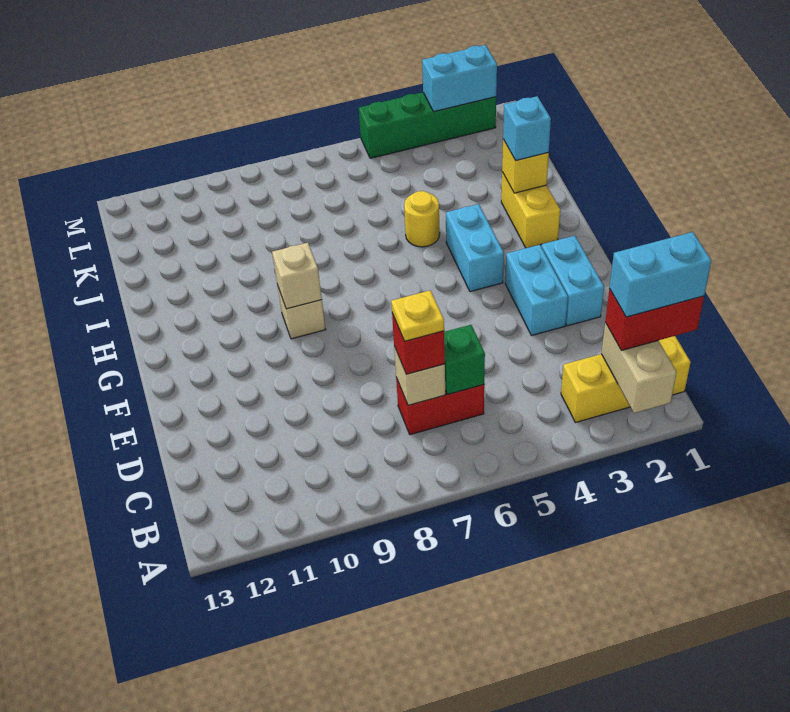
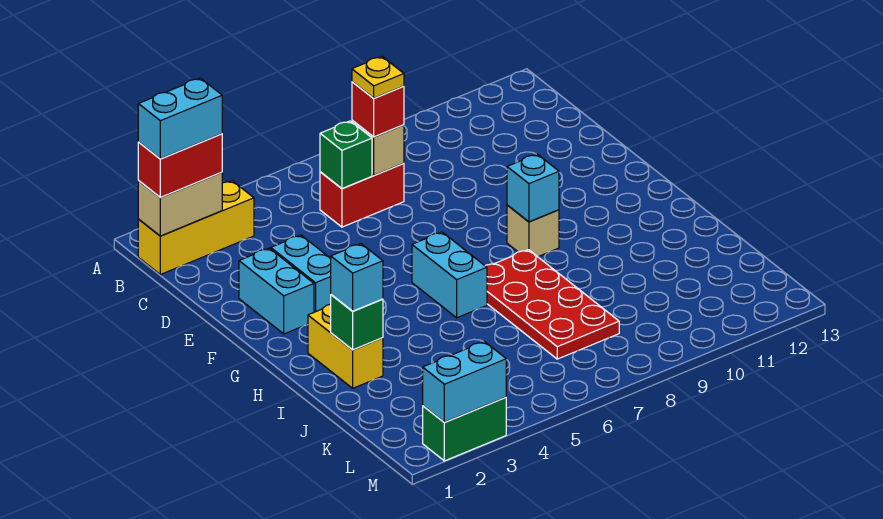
tan brick A2:B2 level 2 -> tan brick B1:B2 level 2
cyan brick G4:H4 level 1 -> cyan brick G6:H6 level 1
tan brick G9 level 2 -> cyan brick G9 level 2
none -> red plate H7:K8 level 1
yellow brick I2 level 2 -> green brick I2 level 2
yellow round brick I5 level 1 -> none
green brick M2:M5 level 1 -> green brick M2:M3 level 1

